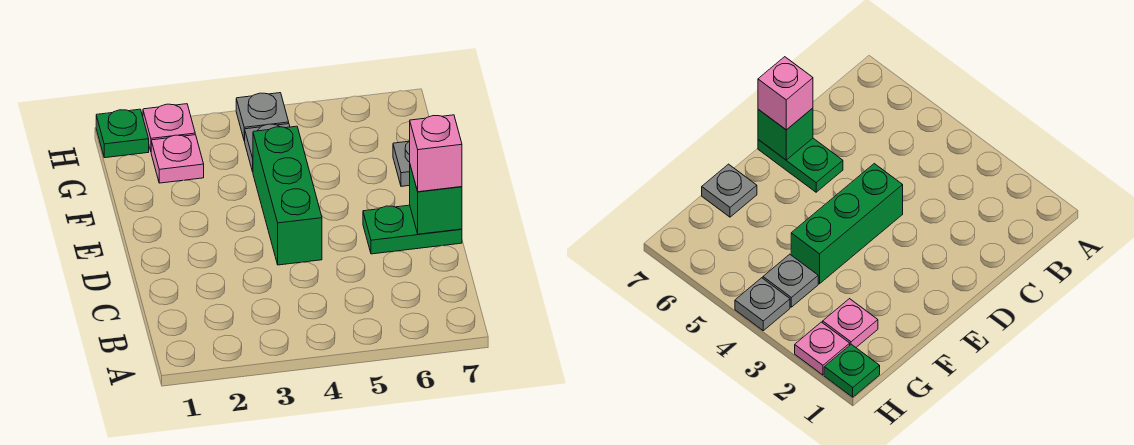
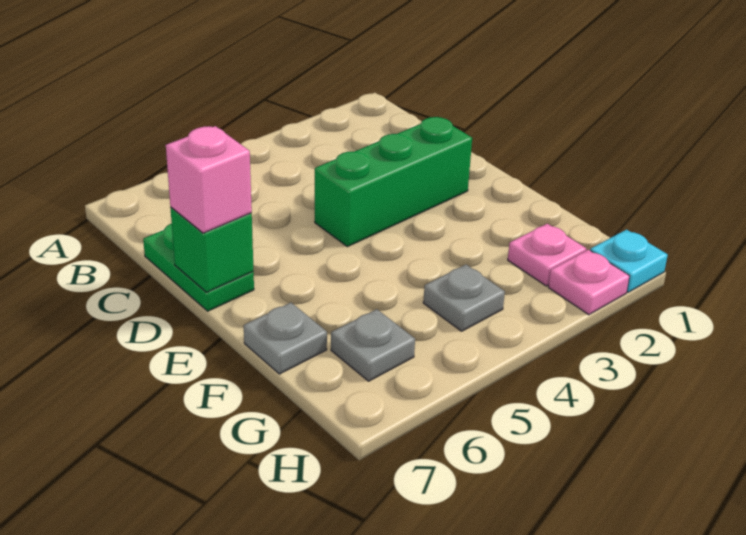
green brick D4:F4 level 1 -> green brick D2:D4 level 1
green plate D6:D7 level 1 -> green plate C7:D7 level 1
green plate H1 level 1 -> cyan plate H1 level 1
grey plate H4 level 1 -> grey plate G6 level 1

